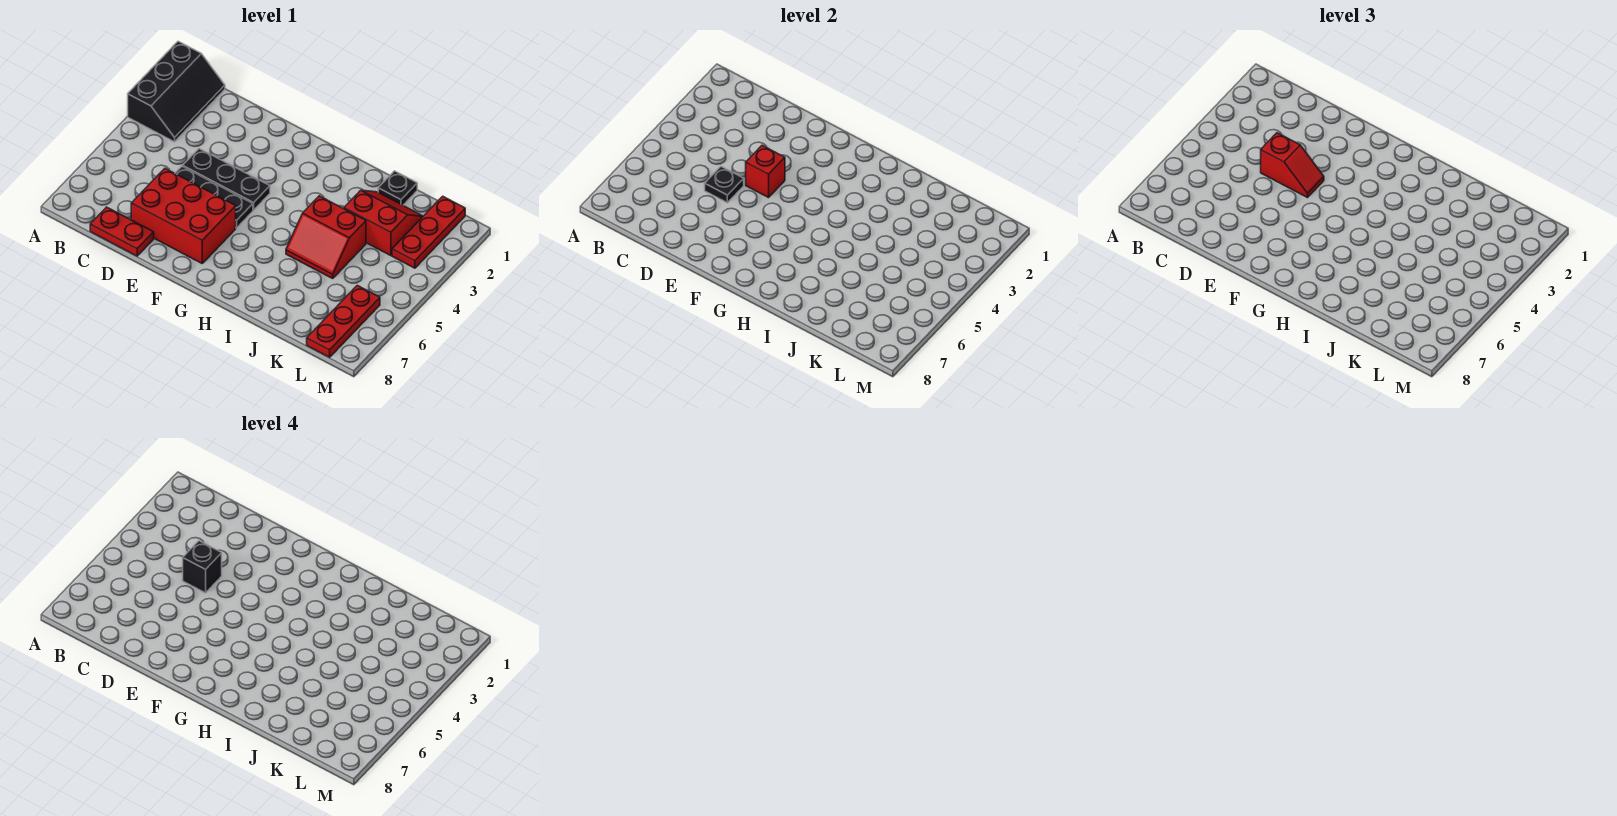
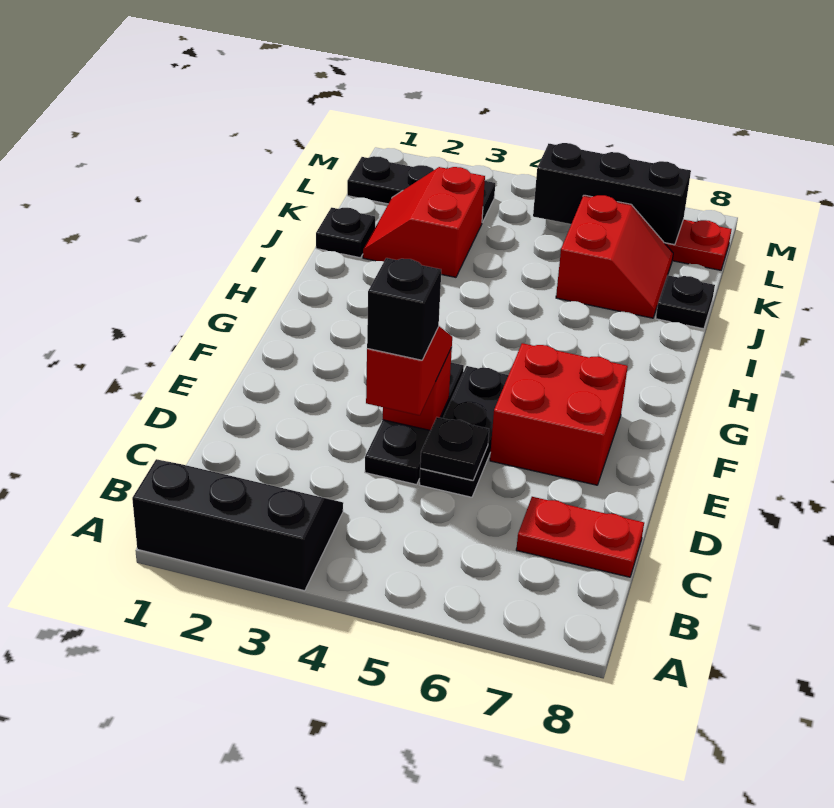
red plate C8:D8 level 1 -> red plate C7:C8 level 1
red brick D6:F7 level 1 -> red brick E6:F7 level 1
red slope I4:J5 level 1 top 4 -> red slope J6:K7 level 1 top 6
none -> black plate J8 level 1
red plate L1:L3 level 1 -> black plate L1:L3 level 1
none -> black brick L5:L7 level 2

